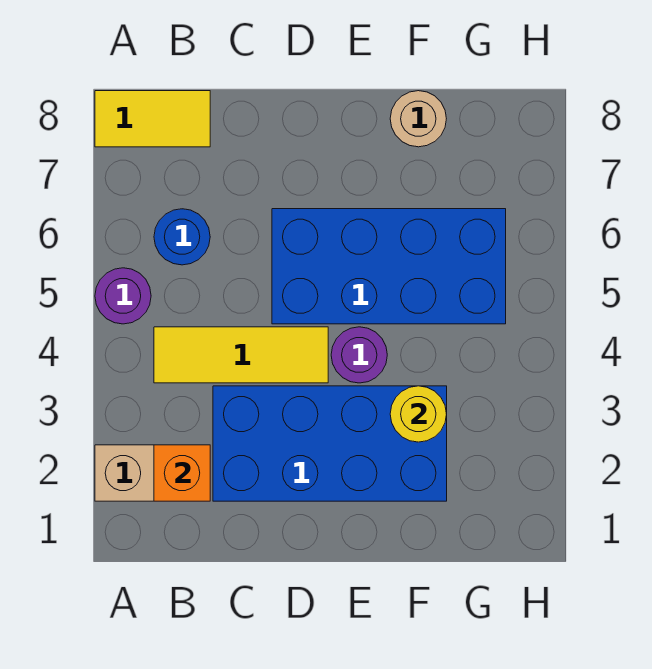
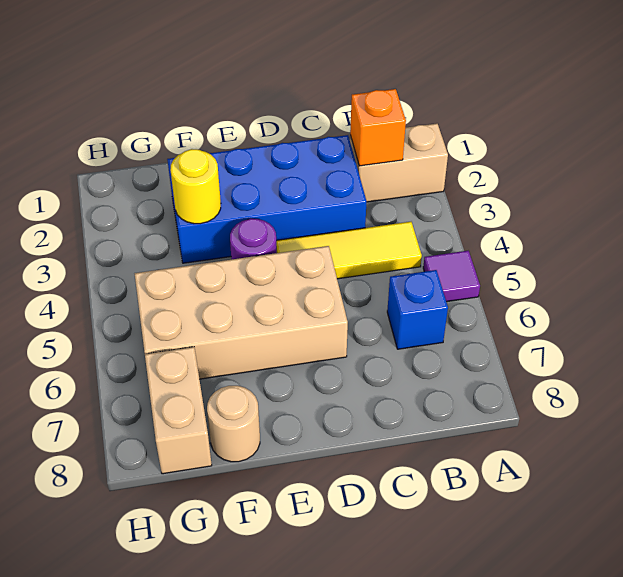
purple round brick A5 level 1 -> purple tile A5 level 1
yellow tile A8:B8 level 1 -> none
blue round brick B6 level 1 -> blue brick B6 level 1
blue brick D5:G6 level 1 -> tan brick D5:G6 level 1
none -> tan brick G7:G8 level 1

